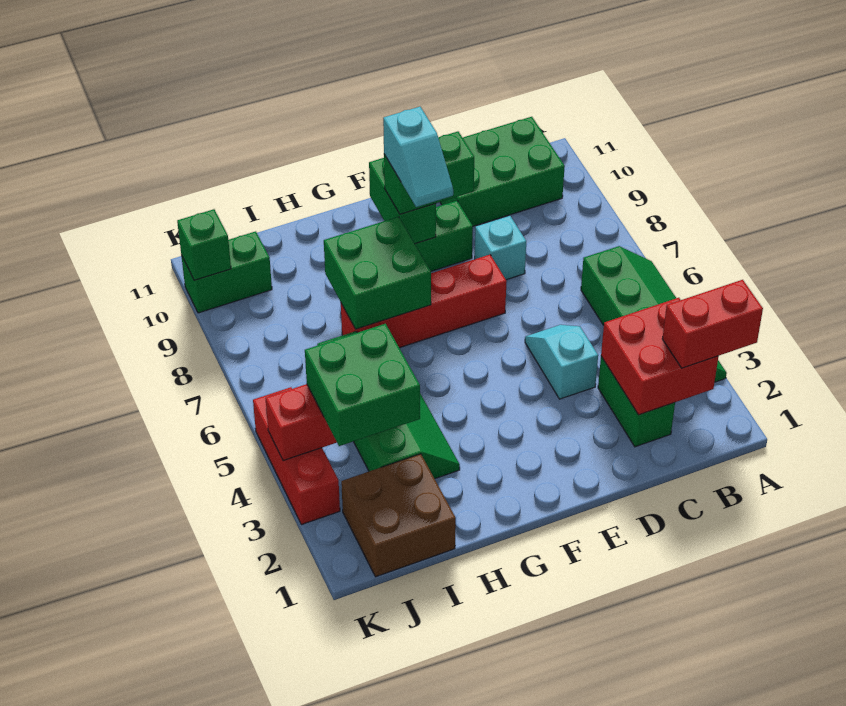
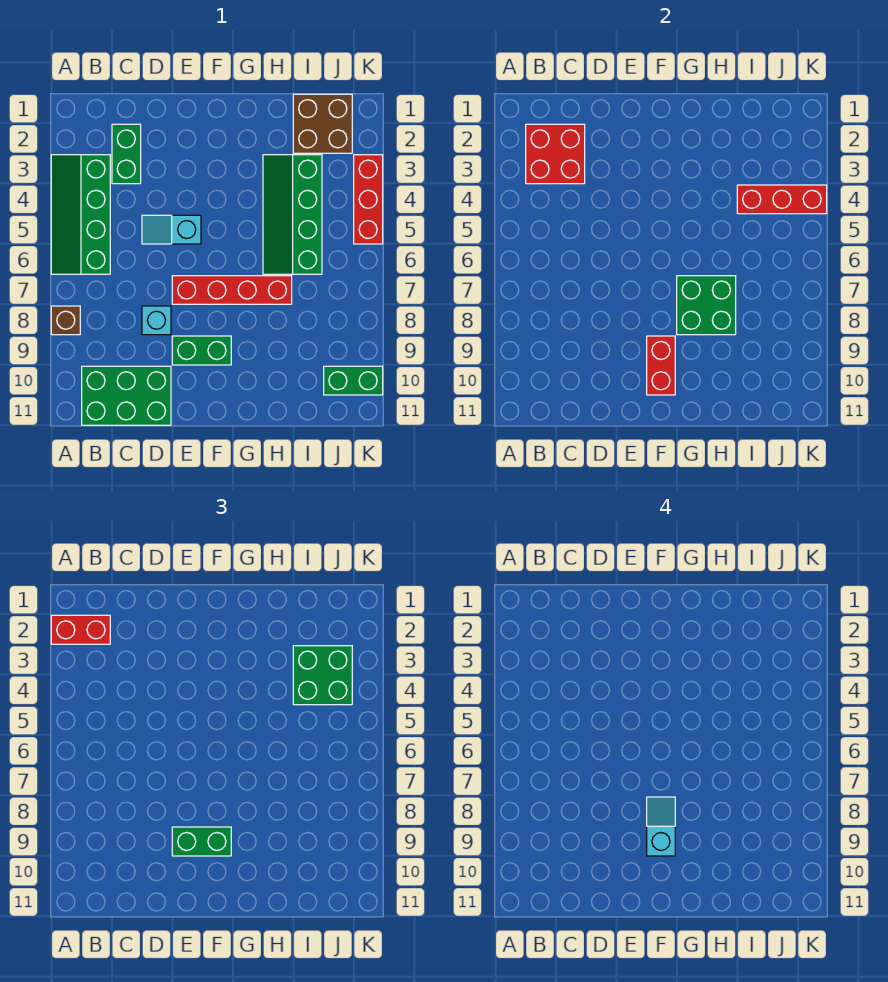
none -> brown brick A8 level 1
cyan slope D4:D5 level 1 top 4 -> cyan slope D5:E5 level 1 top E
green brick F9:F10 level 2 -> red brick F9:F10 level 2
green brick K10 level 2 -> none

